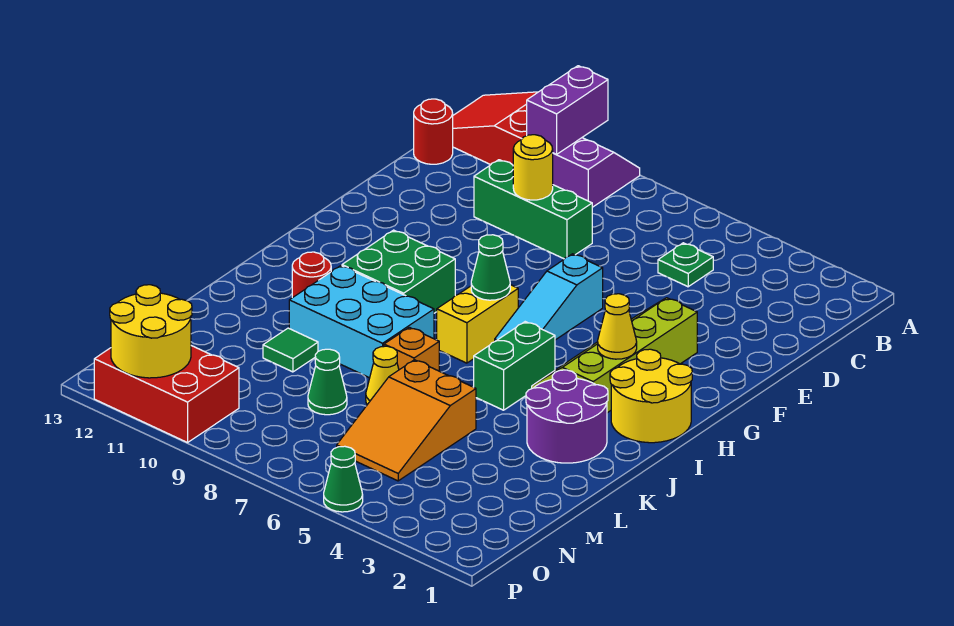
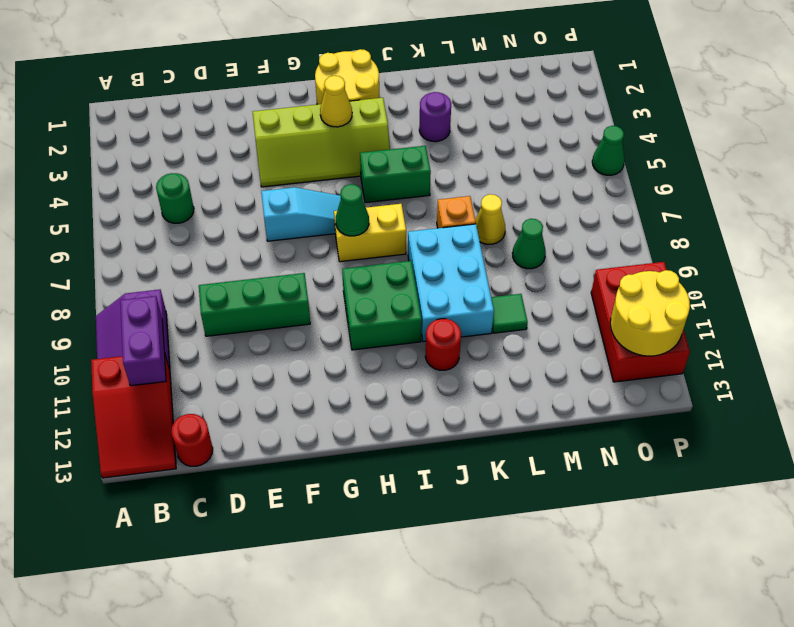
purple brick A10:B10 level 2 -> purple brick B10:B11 level 2
green plate C5 level 1 -> green round brick C5 level 1
green brick D8:D10 level 1 -> green brick D9:F9 level 1
yellow round brick D9 level 2 -> none
purple round brick J2:K3 level 1 -> purple round brick K3 level 1
orange slope L5:N6 level 1 top L -> none

